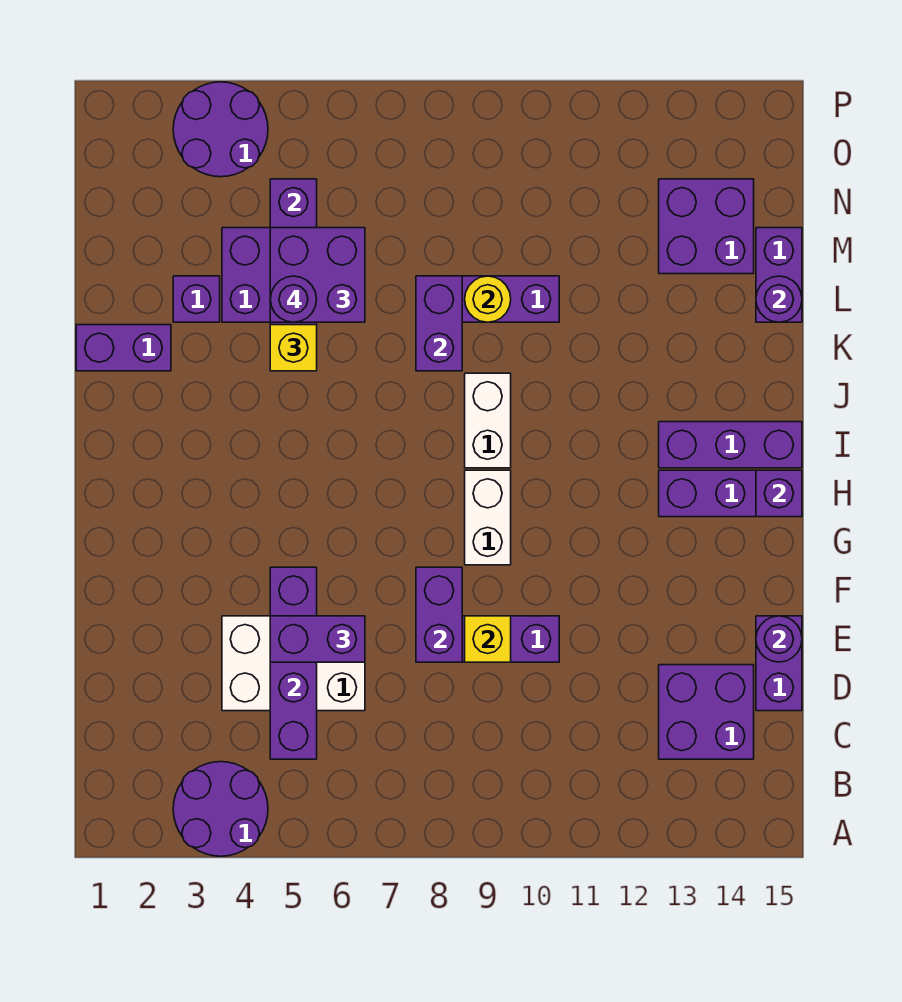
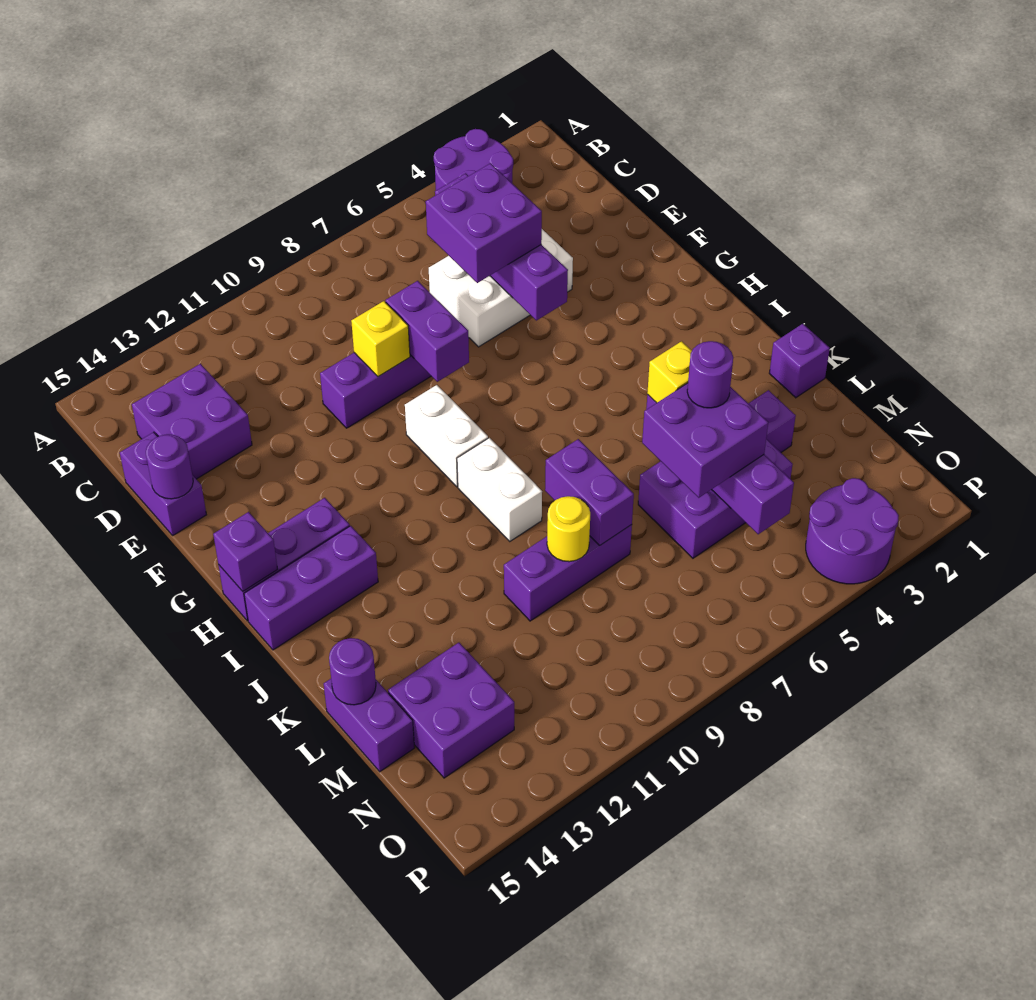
purple brick E5:E6 level 3 -> purple brick D5:E6 level 3
purple brick K1:K2 level 1 -> purple brick K1 level 1

